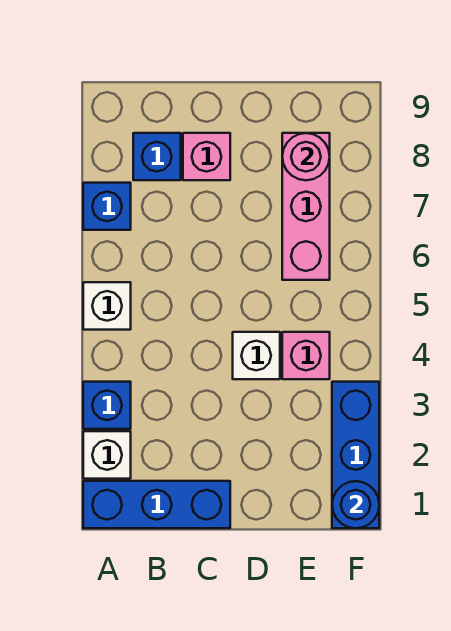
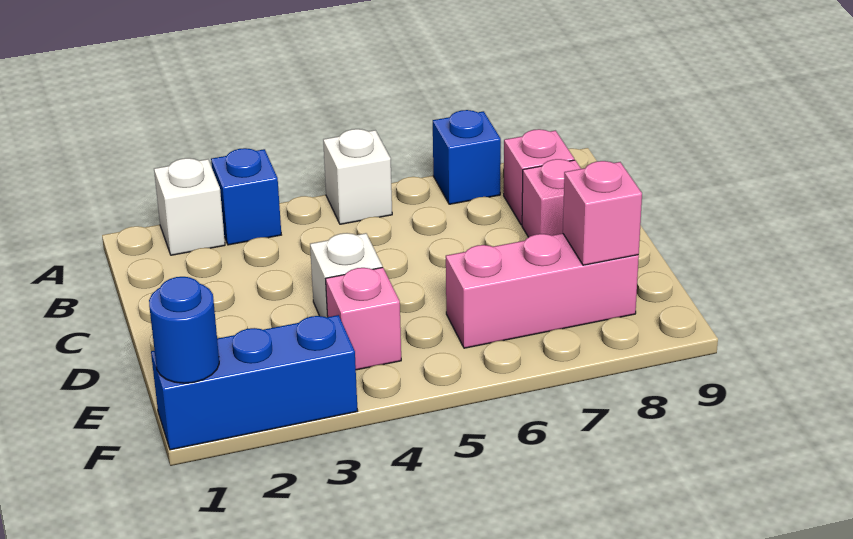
blue brick A1:C1 level 1 -> none
blue brick B8 level 1 -> pink brick B8 level 1
pink round brick E8 level 2 -> pink brick E8 level 2

